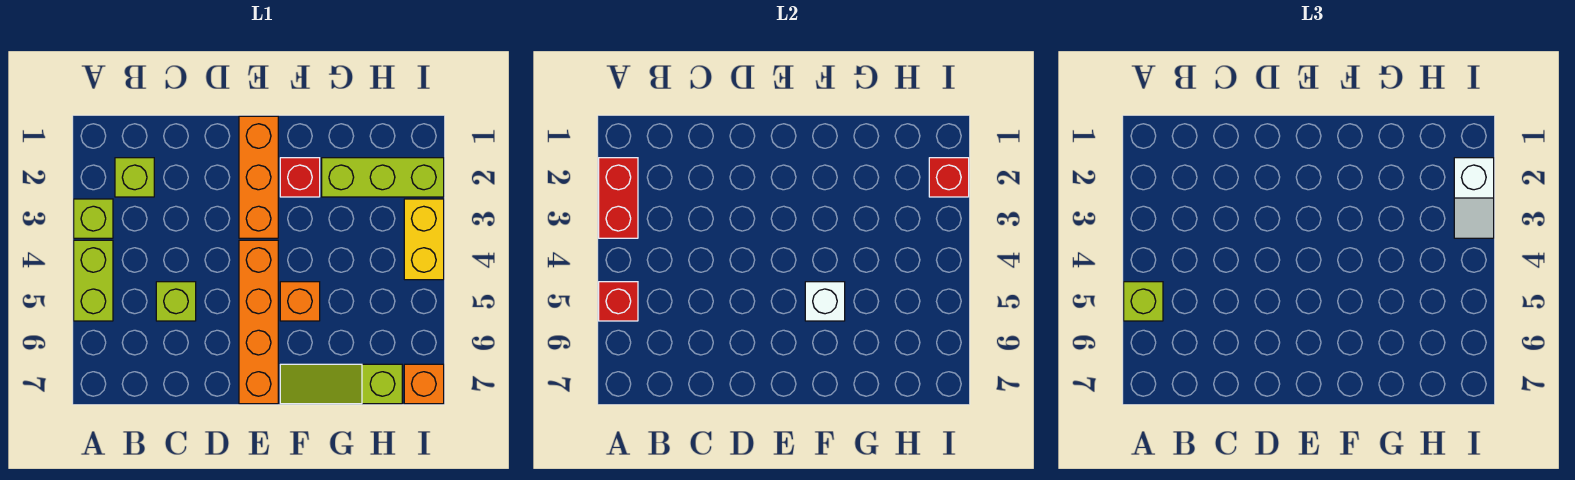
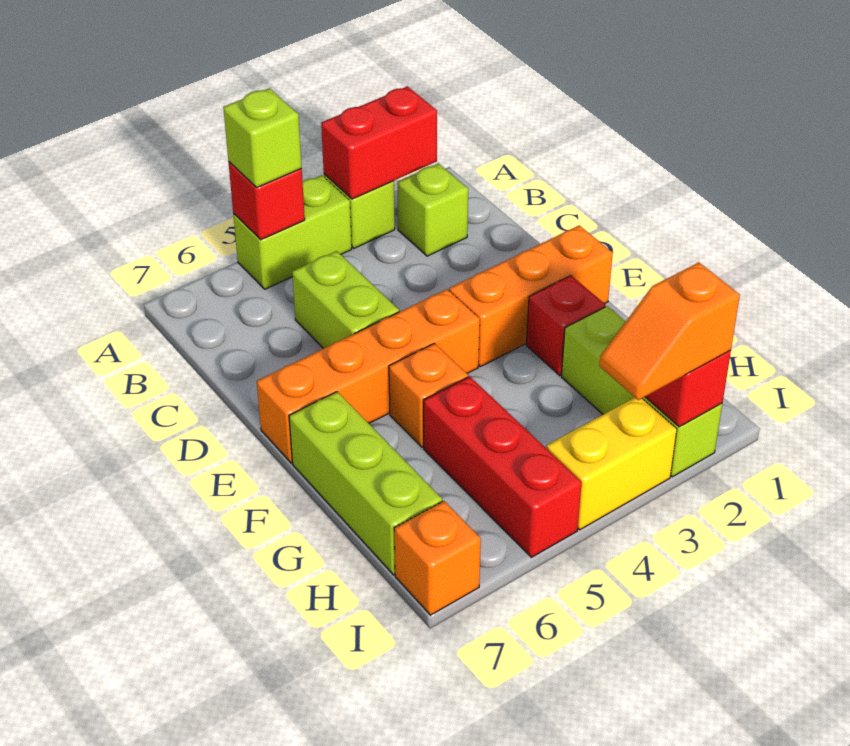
lime brick C5 level 1 -> lime brick C5:D5 level 1
white brick F5 level 2 -> none
lime slope F7:H7 level 1 top H -> lime brick F7:H7 level 1
none -> red brick G5:I5 level 1
white slope I2:I3 level 3 top 2 -> orange slope I2:I3 level 3 top 2

